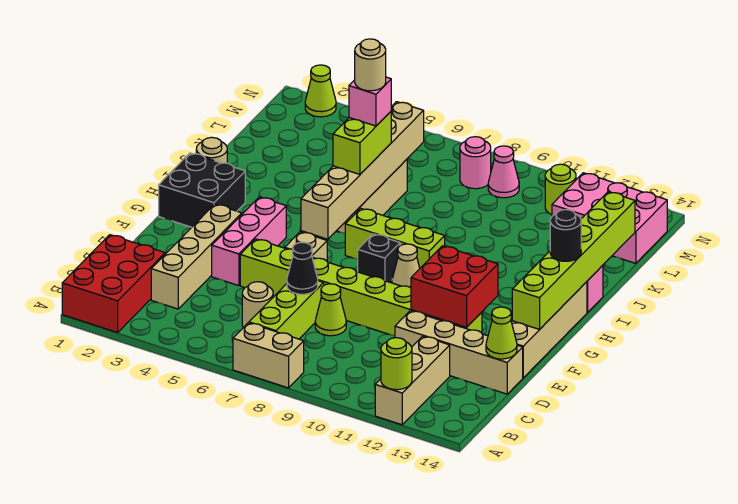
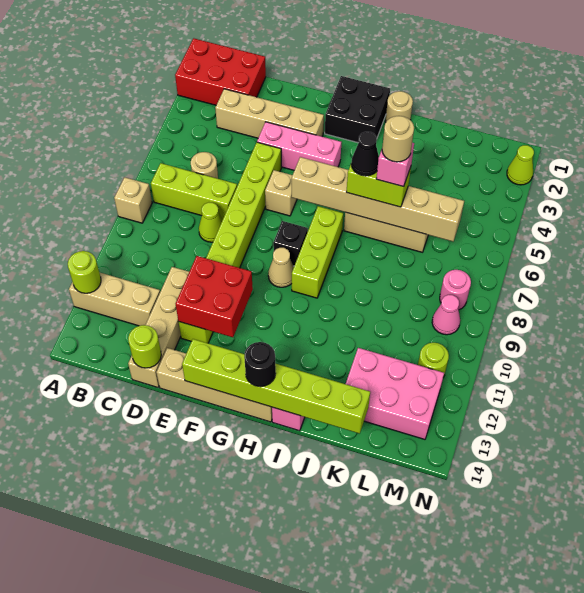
tan brick A7:A8 level 1 -> tan brick A8 level 1
black cone D7 level 2 -> black cone I6 level 4
lime cone D14 level 2 -> lime round brick D14 level 2
pink brick L12:M14 level 1 -> pink brick K12:M13 level 1

